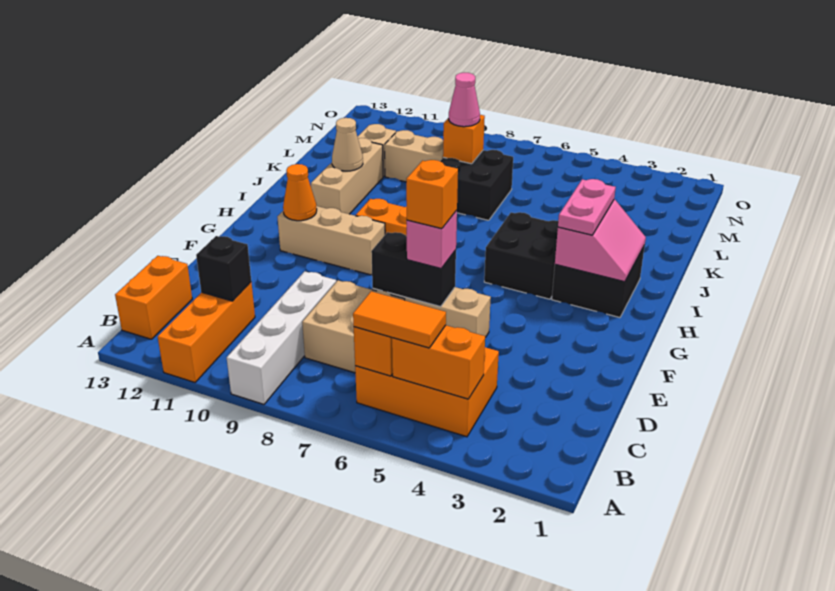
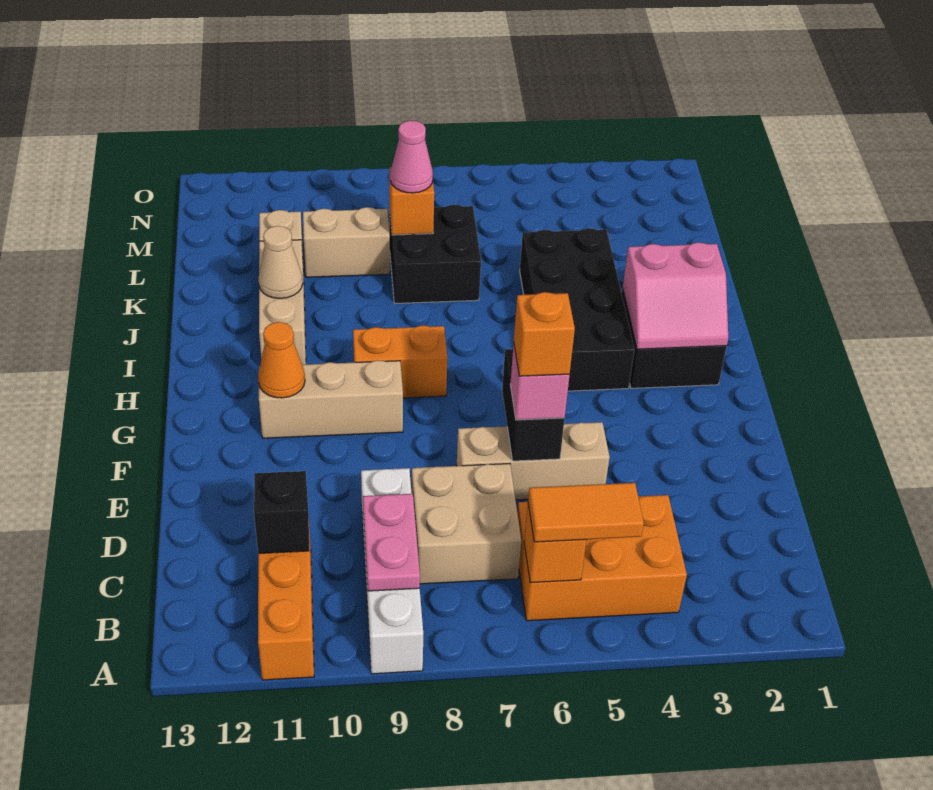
orange brick B4:B5 level 2 -> none
orange brick B13:C13 level 1 -> none
black brick E6:E7 level 2 -> black brick E6:F6 level 2
pink slope H2:I3 level 2 top 3 -> pink slope H2:I3 level 2 top I
pink plate H3:I3 level 3 -> pink plate B9:C9 level 2
black brick H4:I5 level 1 -> black brick H4:K5 level 1

